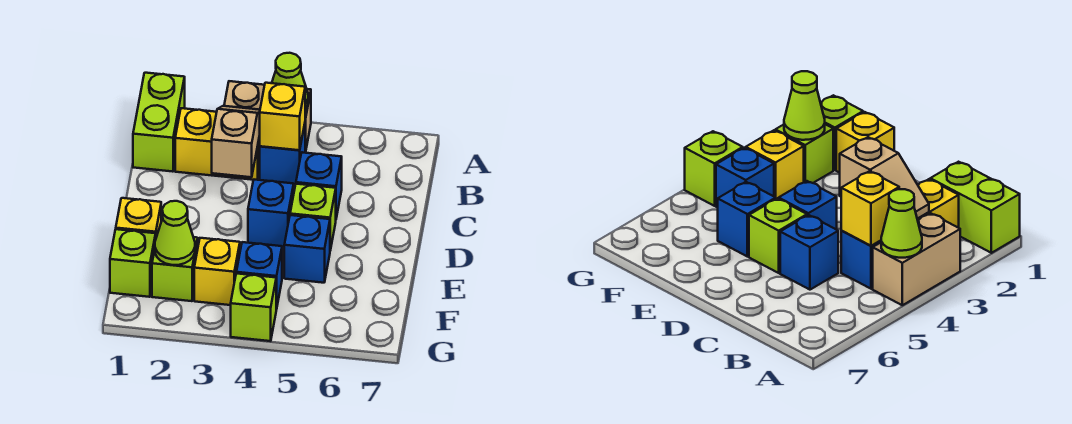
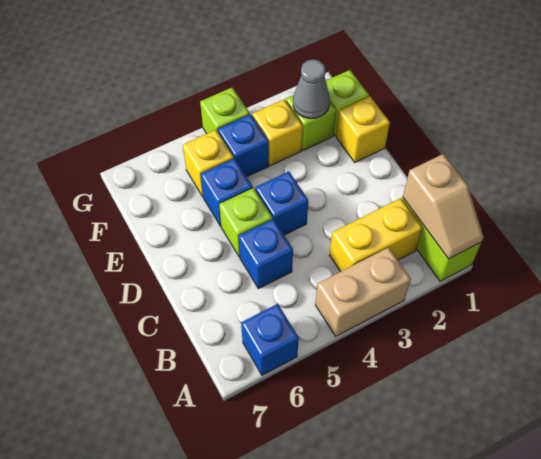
lime cone A4 level 2 -> none
tan slope B3:C3 level 2 top C -> tan slope A1:B1 level 2 top B
blue brick B4 level 1 -> blue brick A6 level 1
yellow brick B4 level 2 -> yellow brick F5 level 1
lime cone F2 level 2 -> grey cone F2 level 2

